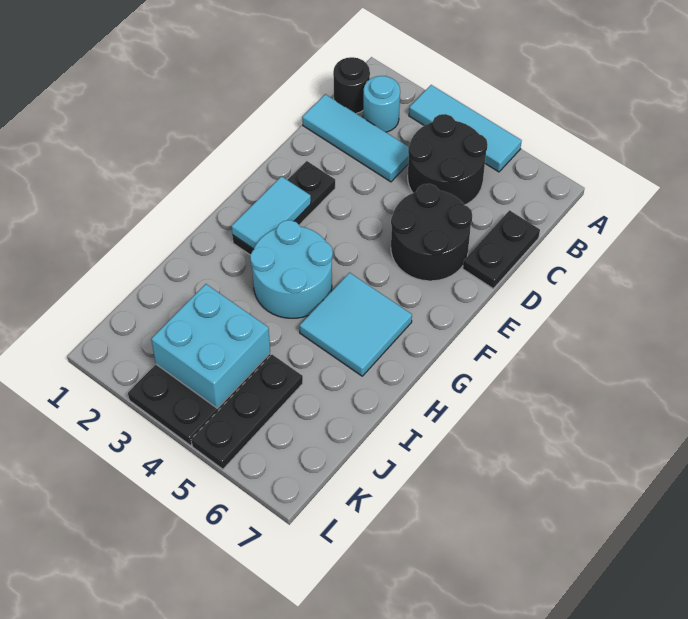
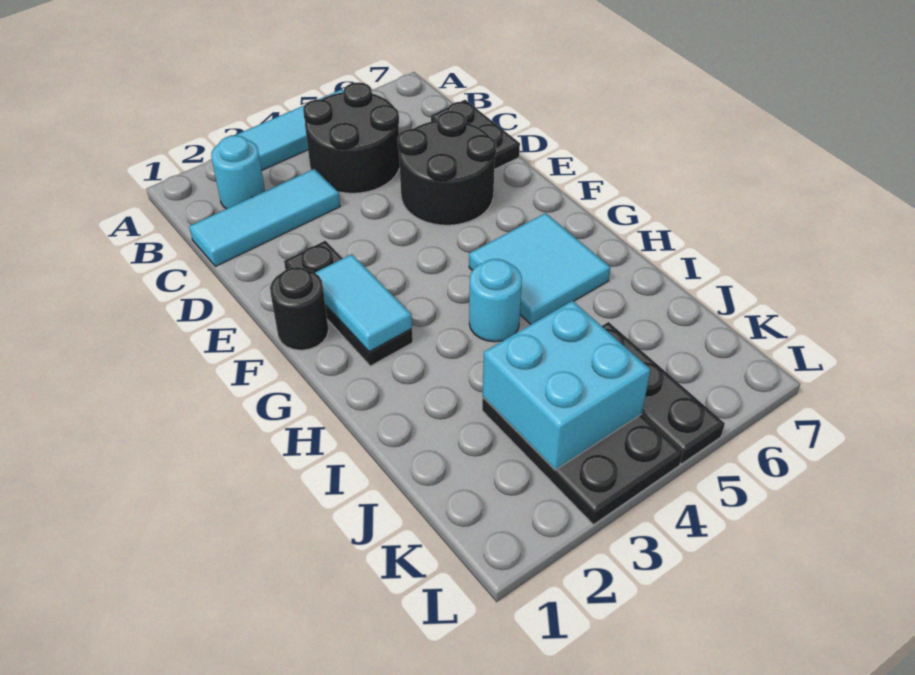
black round brick B1 level 1 -> black round brick F1 level 1
cyan round brick G3:H4 level 1 -> cyan round brick H4 level 1

